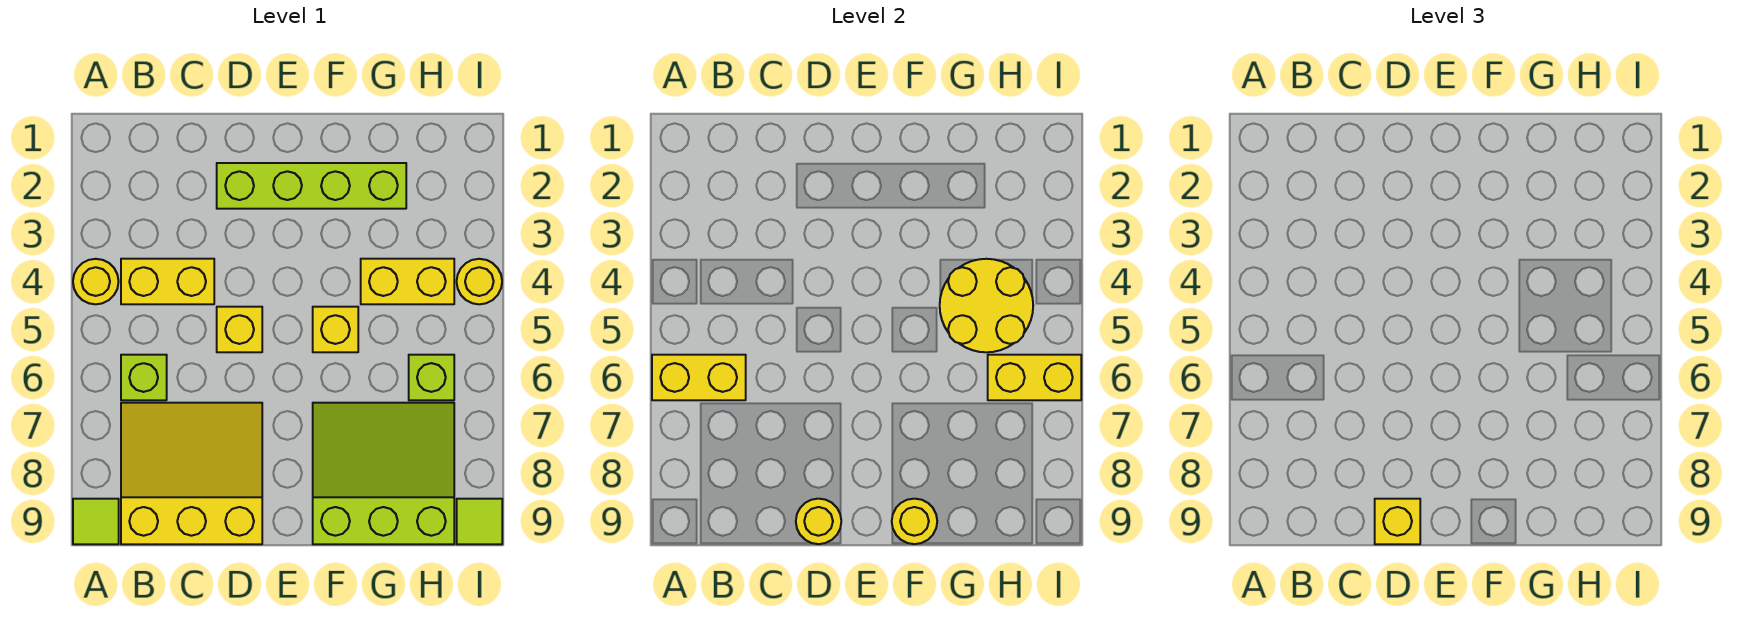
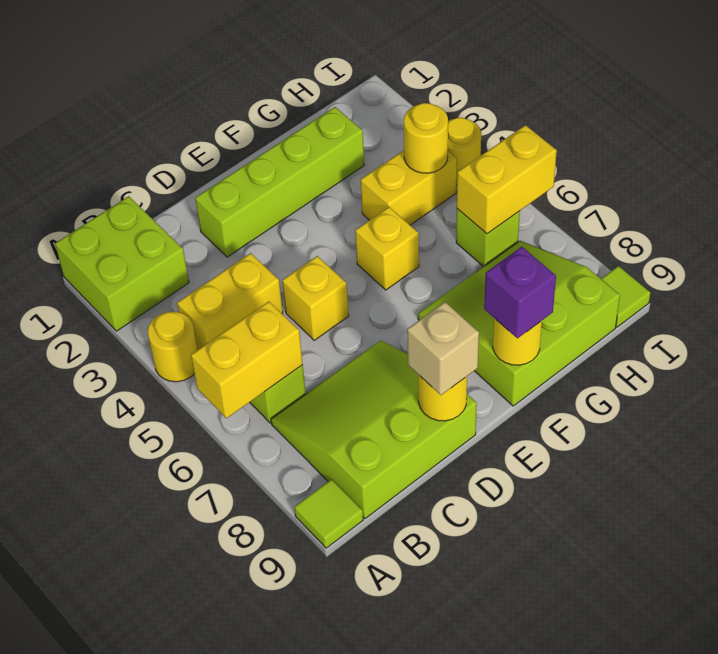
none -> lime brick A1:B2 level 1
yellow slope B7:D9 level 1 top 9 -> lime slope B7:D9 level 1 top 9
yellow brick D9 level 3 -> tan brick D9 level 3
none -> purple brick F9 level 3
yellow round brick G4:H5 level 2 -> yellow round brick H4 level 2

